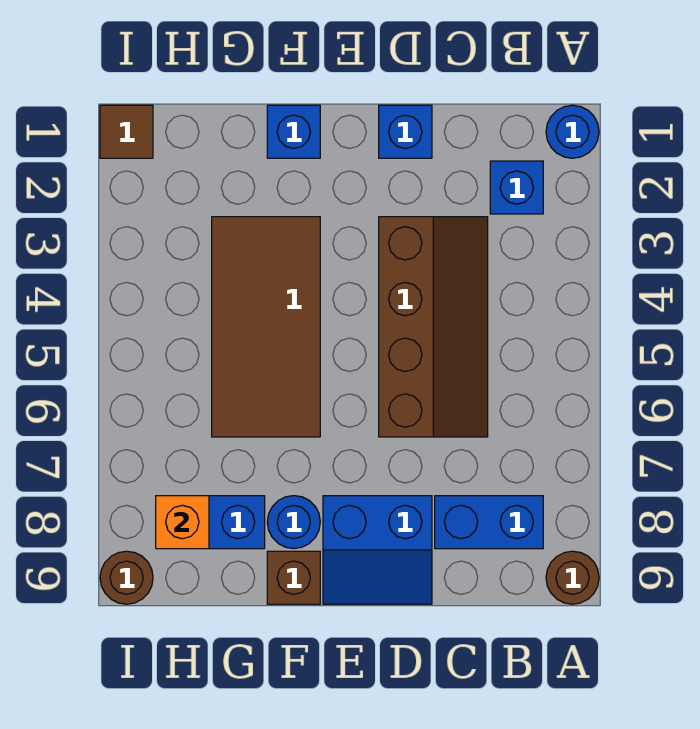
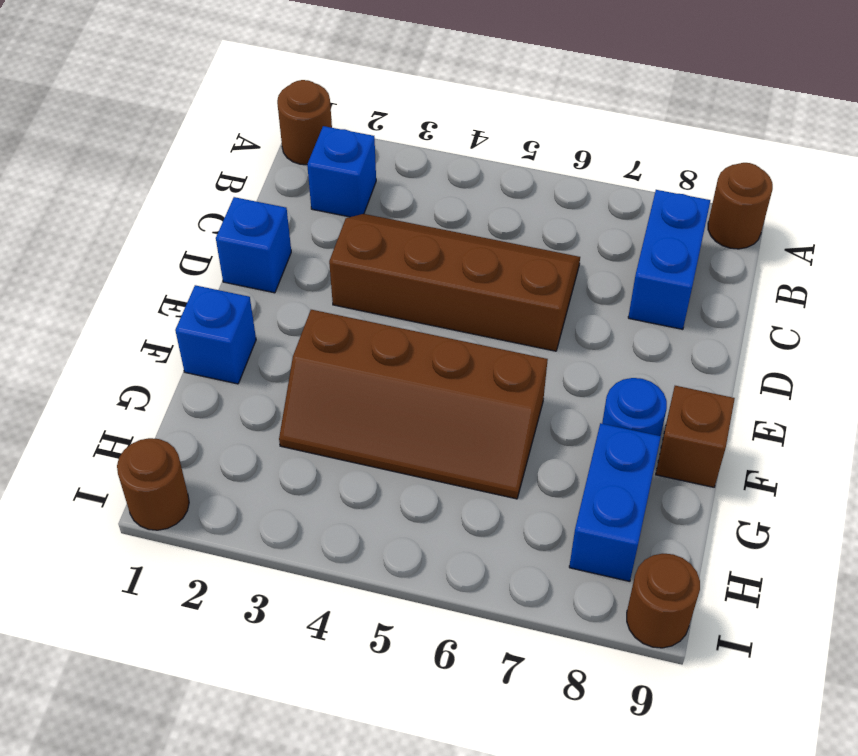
blue round brick A1 level 1 -> brown round brick A1 level 1
blue slope D8:E9 level 1 top 8 -> none
brown tile F3:G6 level 1 -> brown slope F3:G6 level 1 top F
orange brick H8 level 2 -> none
brown tile I1 level 1 -> brown round brick I1 level 1

